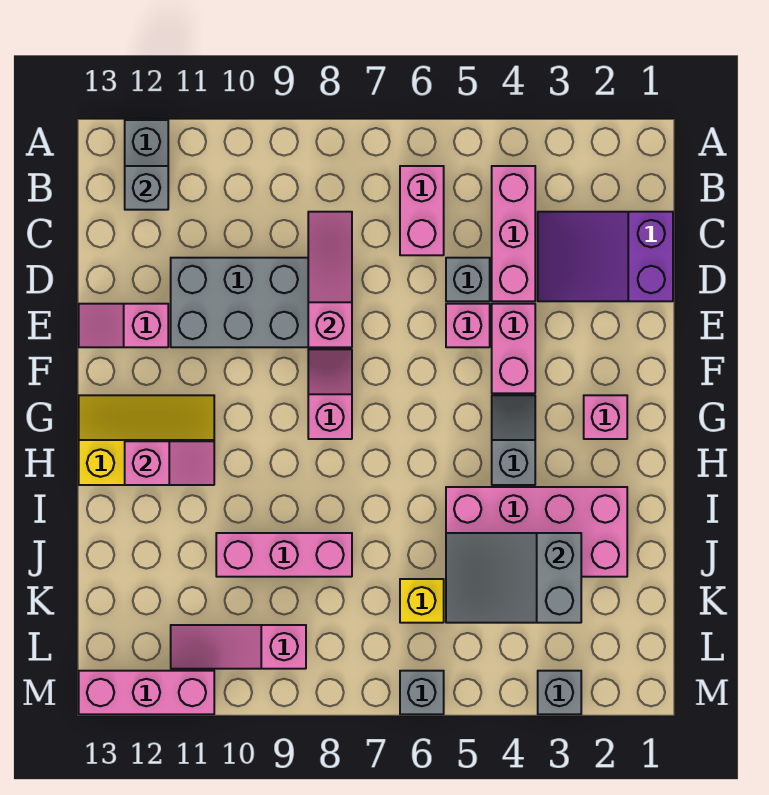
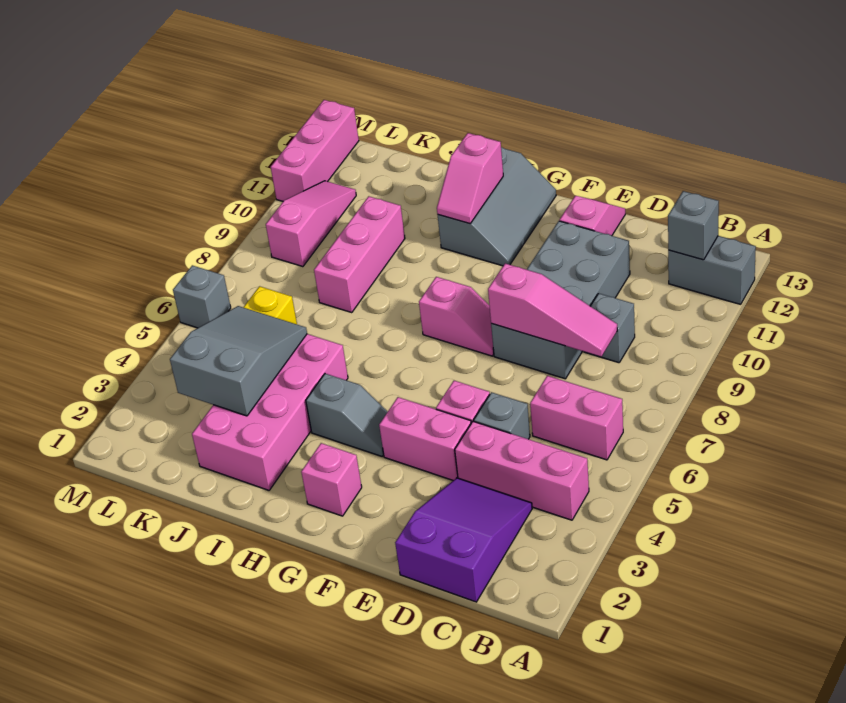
yellow slope G11:H13 level 1 top H -> grey slope G11:H13 level 1 top H
grey brick M3 level 1 -> grey brick C9 level 1

